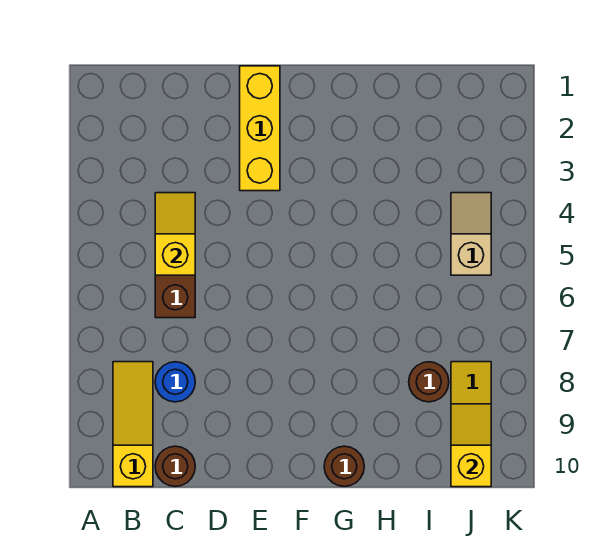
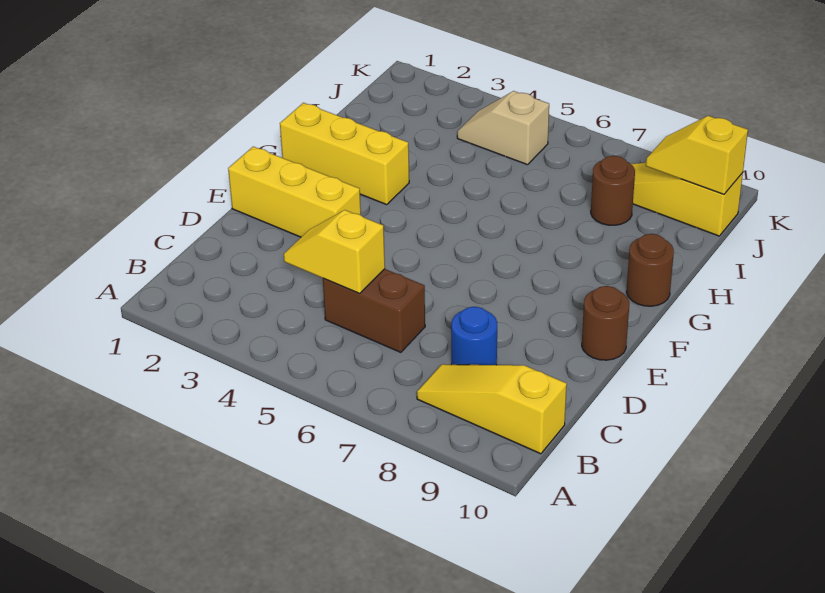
brown round brick C10 level 1 -> brown round brick E10 level 1
none -> yellow brick G1:G3 level 1

